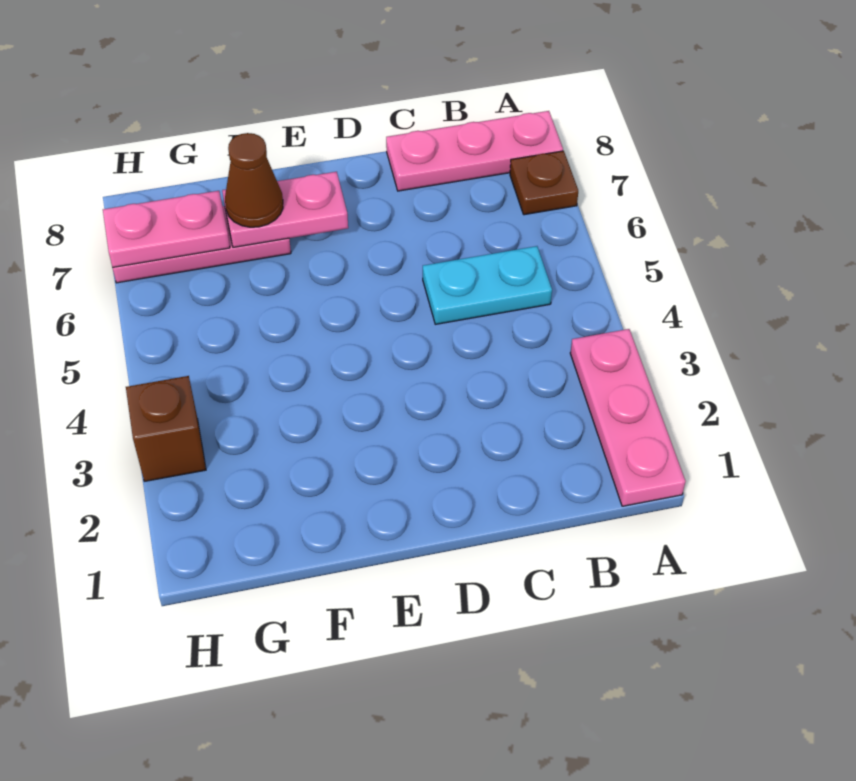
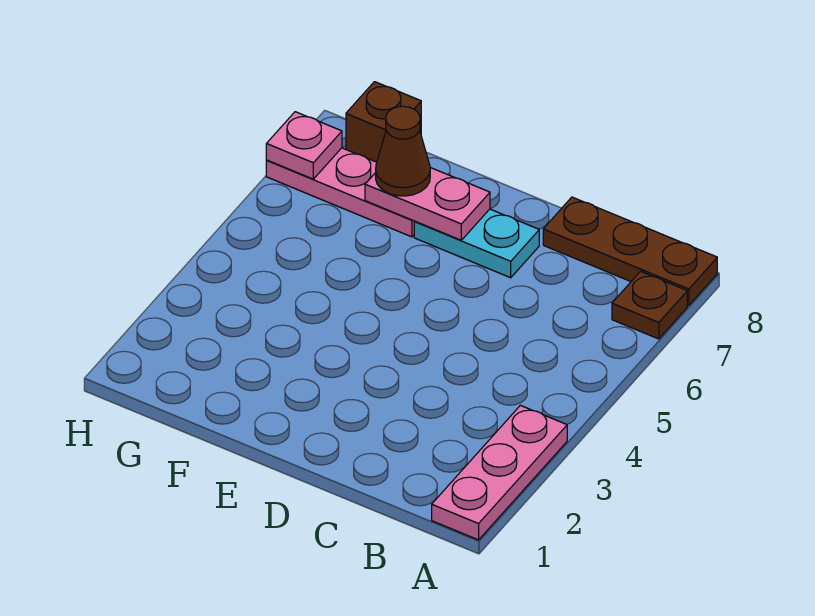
pink plate A8:C8 level 1 -> brown plate A8:C8 level 1
cyan plate B5:C5 level 1 -> cyan plate D7:E7 level 1
pink plate G7:H7 level 2 -> pink plate H7 level 2
brown brick H3 level 1 -> brown brick G8 level 1

